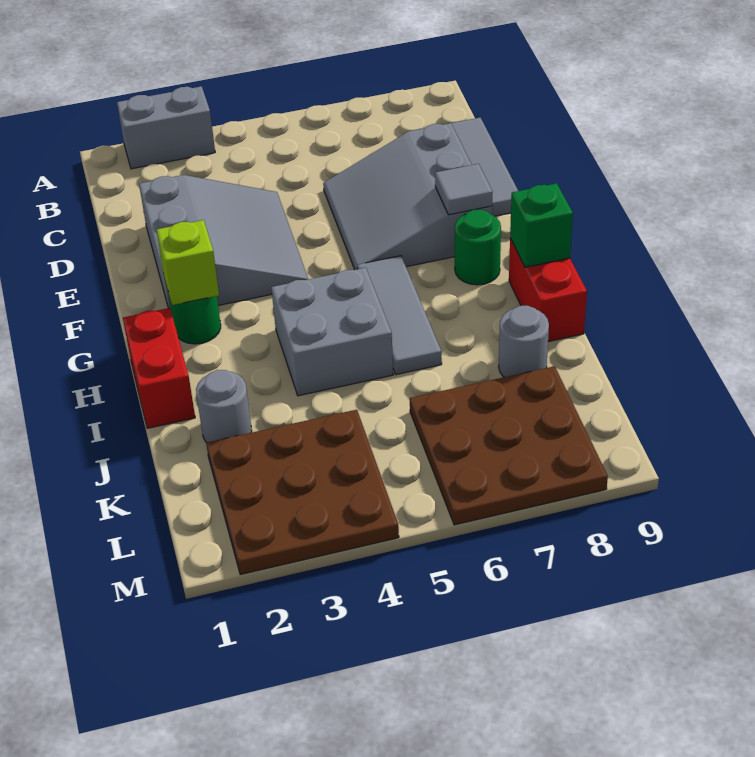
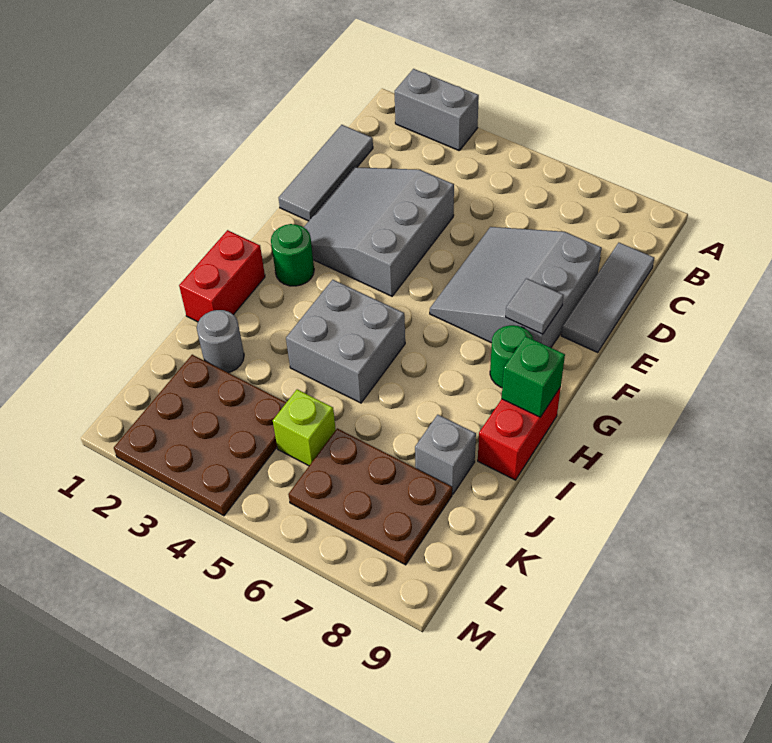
grey slope D2:F4 level 1 top 2 -> grey slope D2:F4 level 1 top 4
lime brick G2 level 2 -> lime brick K5 level 1
grey tile G6:I6 level 1 -> grey tile C1:E1 level 1
grey round brick J8 level 1 -> grey brick J8 level 1
brown plate K6:M8 level 1 -> brown plate K6:L8 level 1

